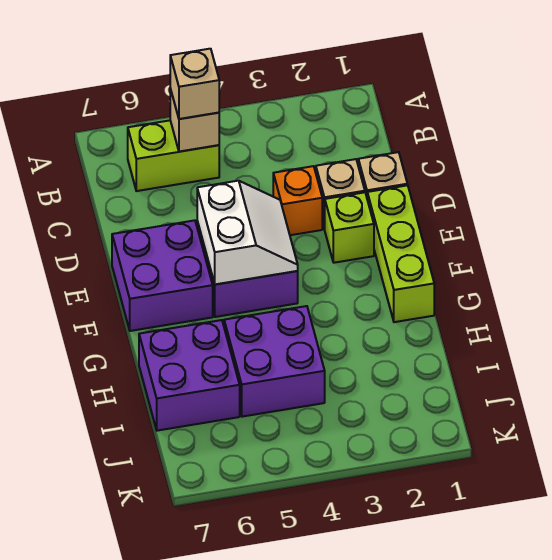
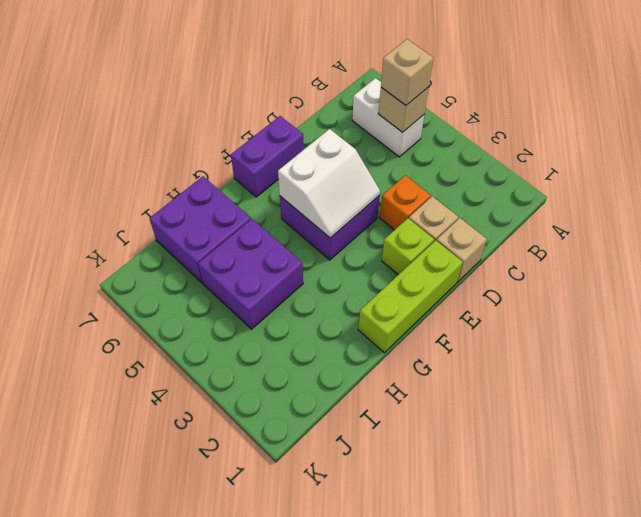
lime brick B5:B6 level 1 -> white brick B5:B6 level 1
purple brick E6:F7 level 1 -> purple brick E7:F7 level 1

